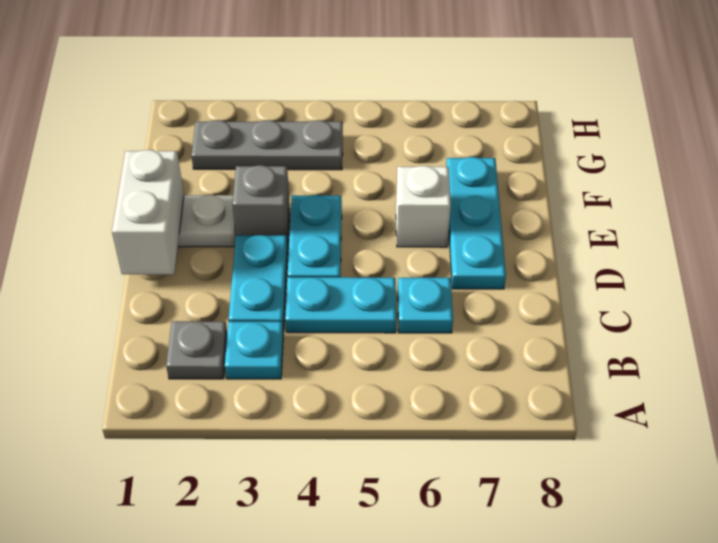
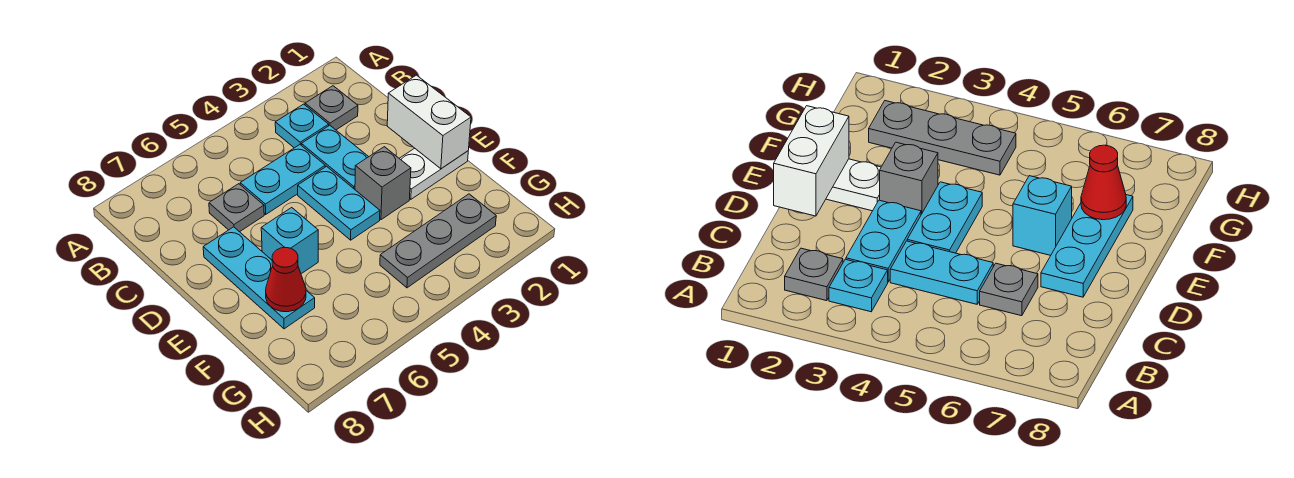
cyan plate C6 level 1 -> grey plate C6 level 1
white brick E6 level 1 -> cyan brick E6 level 1
none -> red cone F7 level 2

